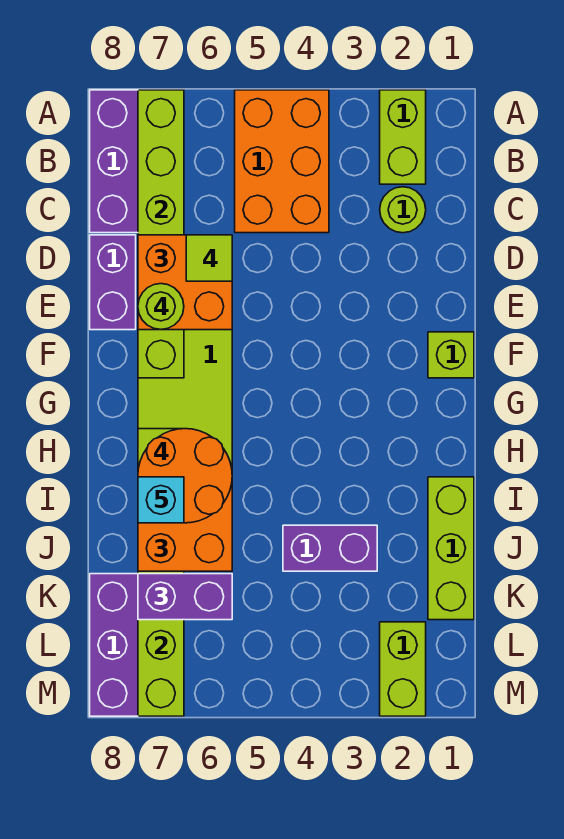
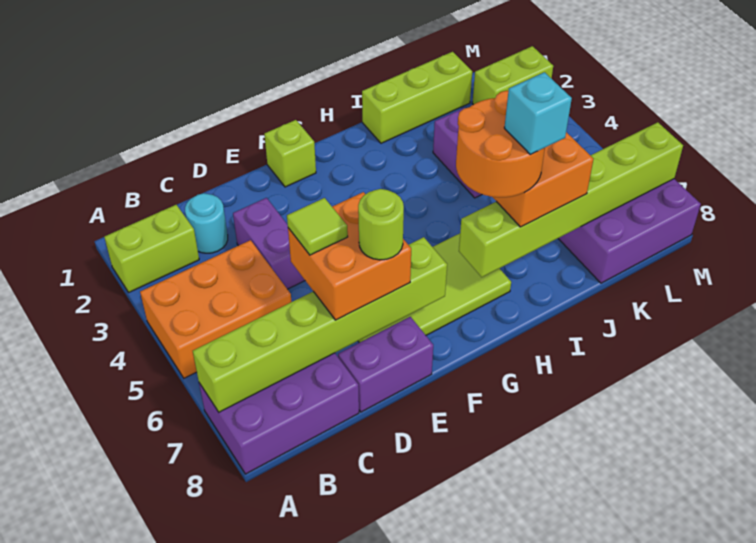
lime round brick C2 level 1 -> cyan round brick C2 level 1
purple brick K6:K7 level 3 -> purple brick D3:D4 level 1

